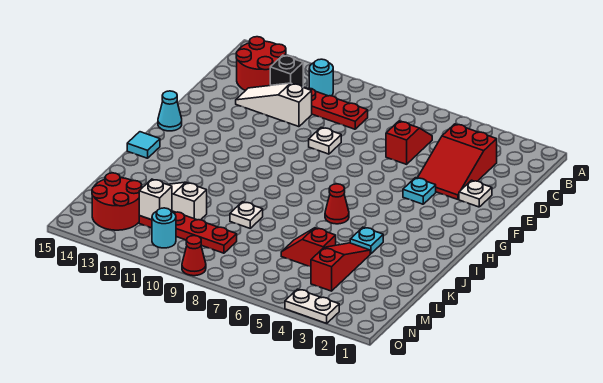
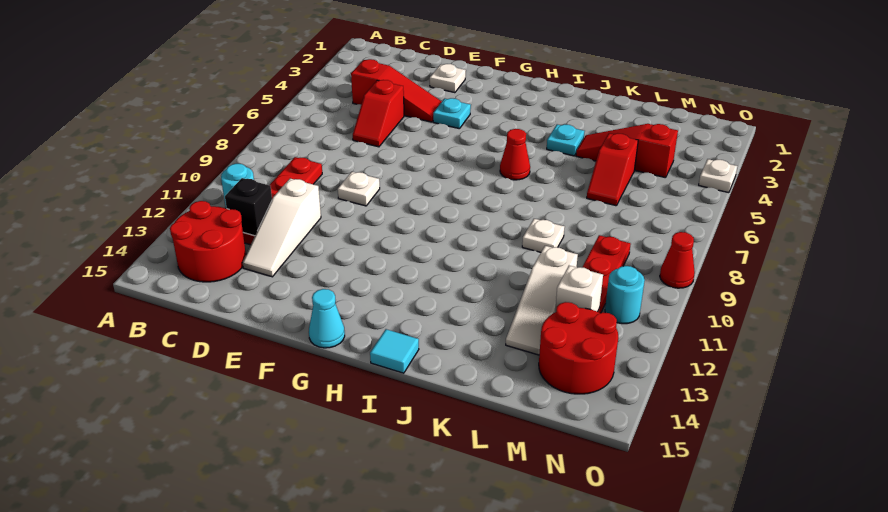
red slope C3:E4 level 1 top C -> red slope C4:E4 level 1 top C
red slope C6:D6 level 1 top D -> red slope D5:D6 level 1 top 5
white plate O3:O4 level 1 -> white plate O4 level 1

